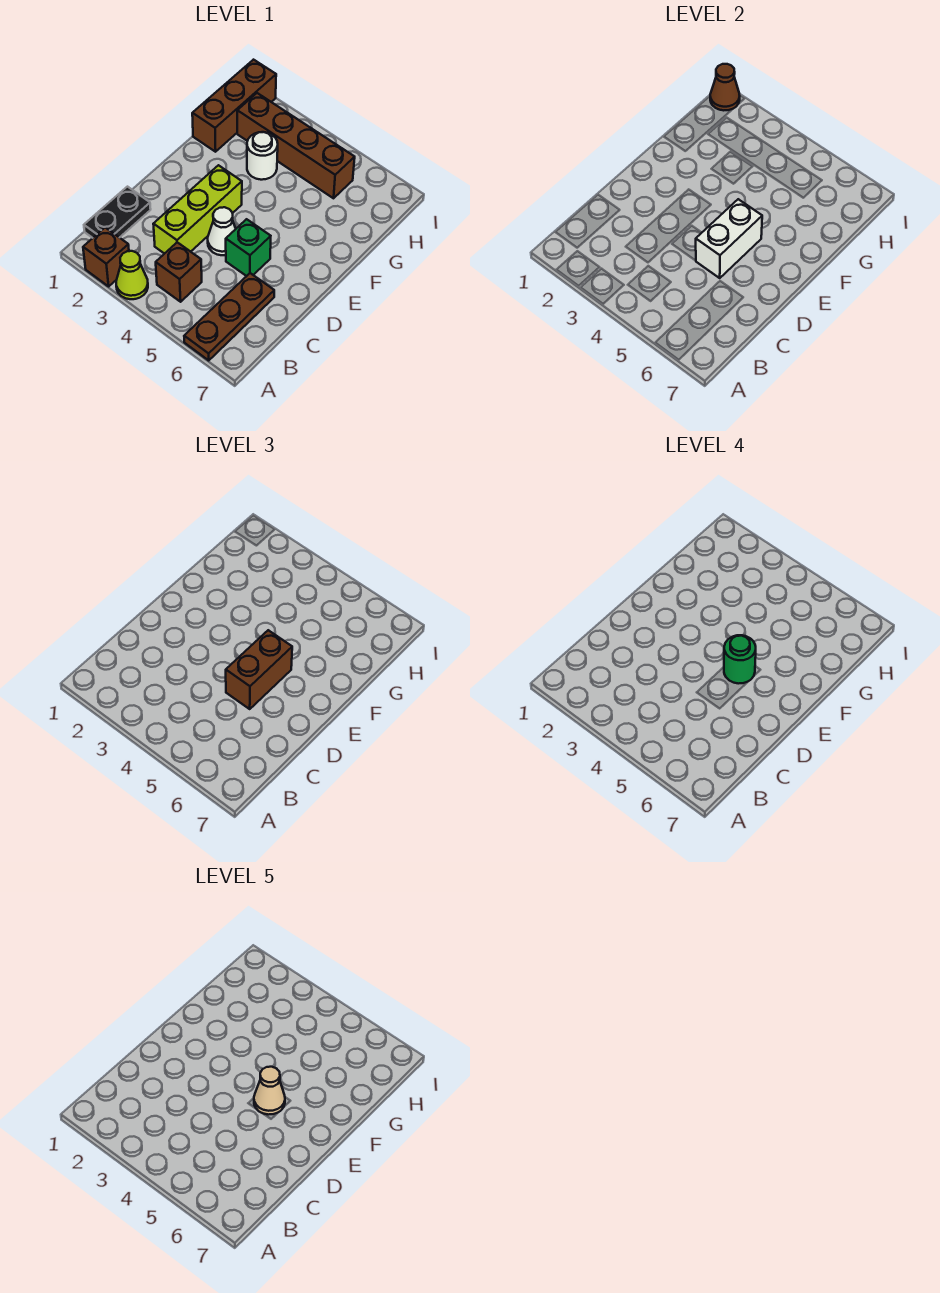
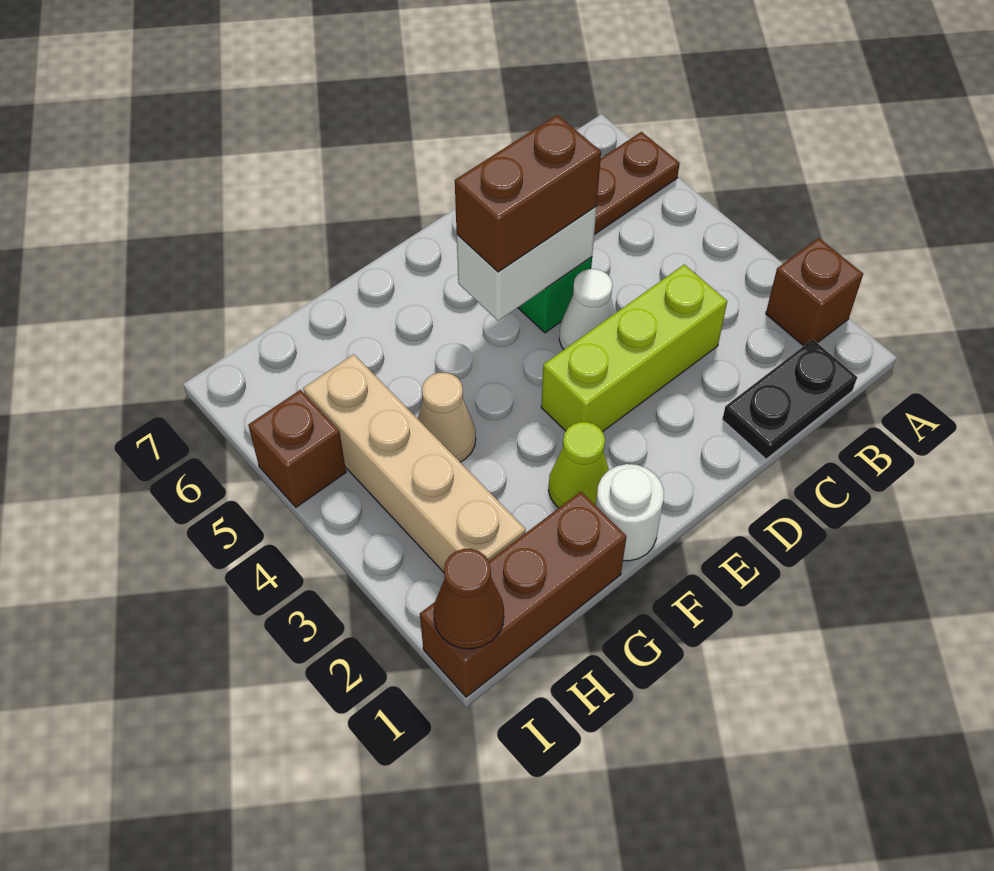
lime cone A3 level 1 -> lime cone F2 level 1
brown brick B4 level 1 -> brown brick I5 level 1
green round brick E5 level 4 -> none
tan cone E5 level 5 -> tan cone G4 level 1
white round brick G3 level 1 -> white round brick F1 level 1
brown brick H2:H5 level 1 -> tan brick H2:H5 level 1

